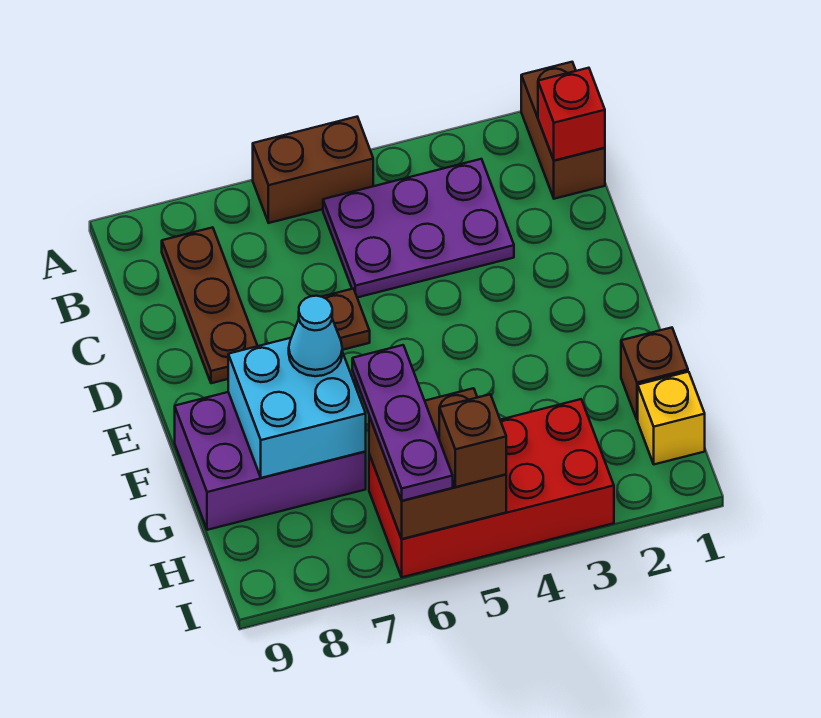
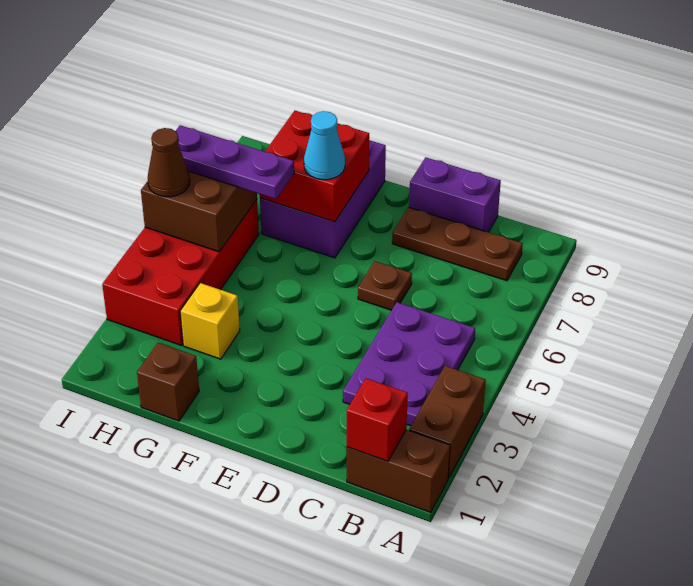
brown brick A5:A6 level 1 -> brown brick A2:A3 level 1
none -> purple brick C9:D9 level 1
cyan brick F7:G8 level 2 -> red brick F7:G8 level 2
yellow brick H1 level 1 -> yellow brick G3 level 1
brown brick I5 level 3 -> brown cone I5 level 3

